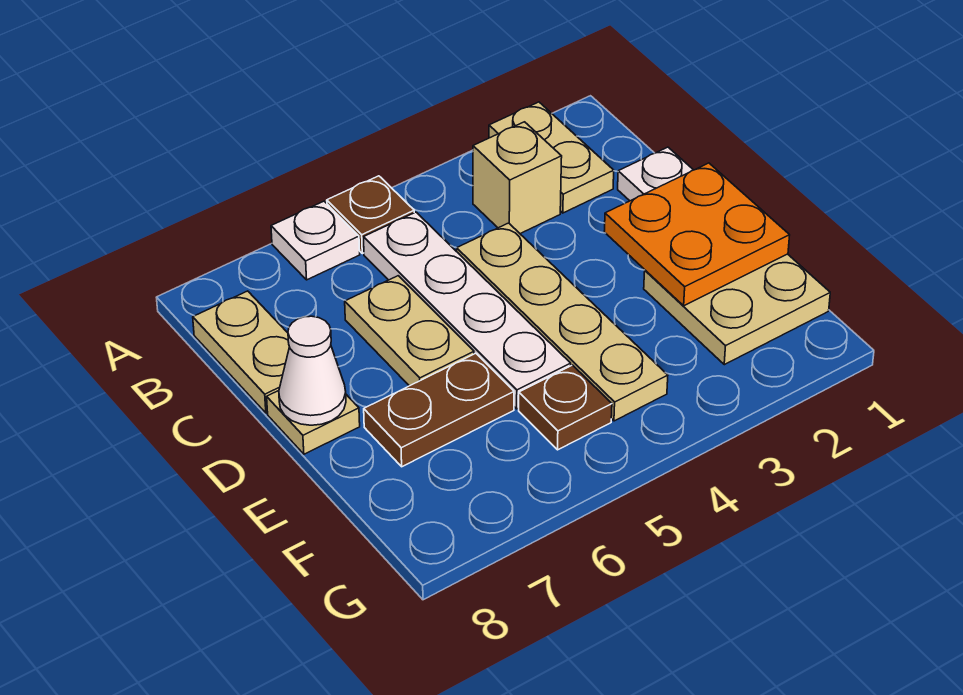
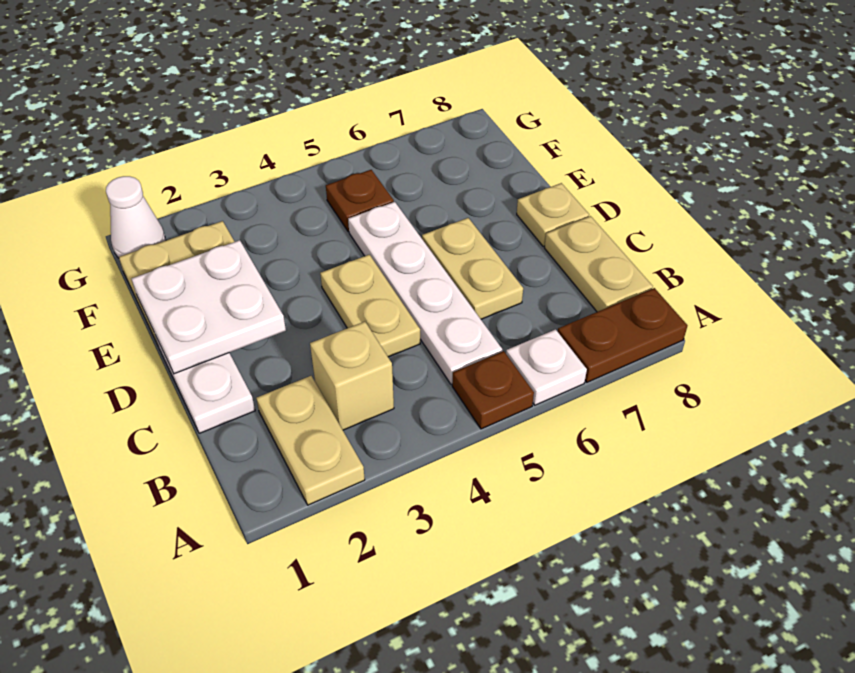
tan plate C4:F4 level 1 -> tan plate C4:D4 level 1
orange plate D1:E2 level 2 -> white plate D1:E2 level 2
white cone D8 level 2 -> white cone G1 level 1
brown plate E6:E7 level 1 -> brown plate A7:A8 level 1

